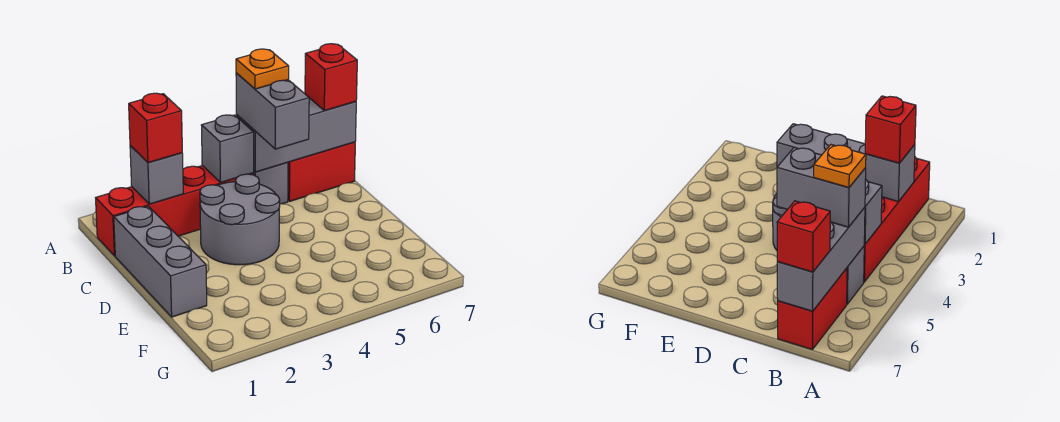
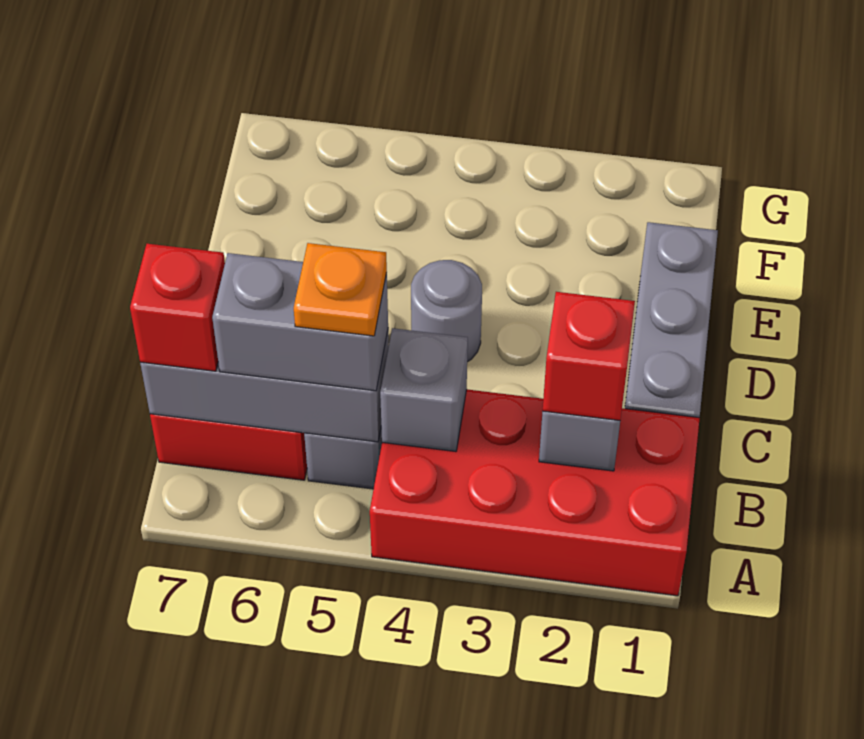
red brick B1:B4 level 1 -> red brick A1:B4 level 1
grey brick B5:C5 level 3 -> grey brick B5:B6 level 3
grey round brick C3:D4 level 1 -> grey round brick D4 level 1

